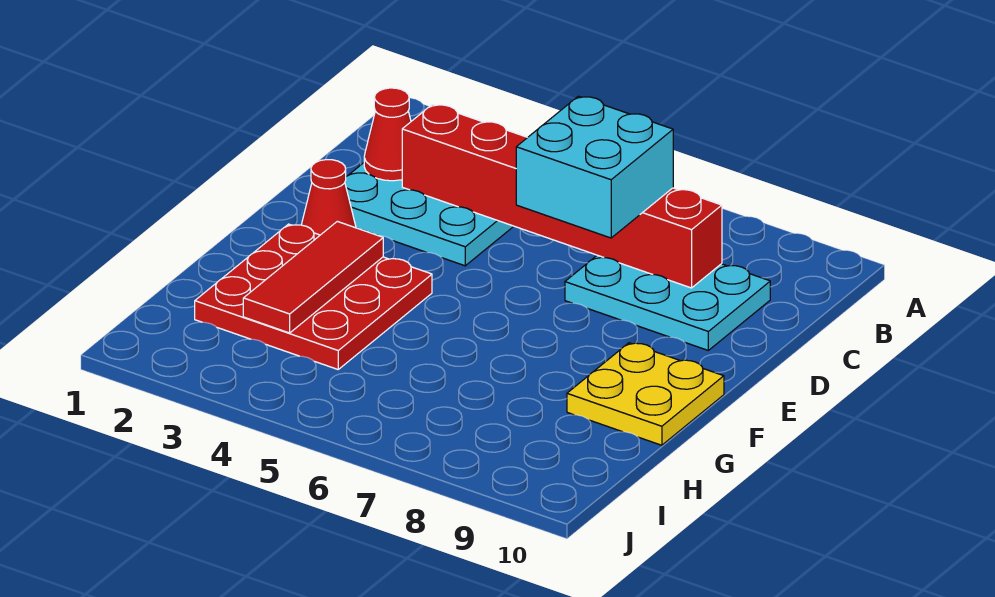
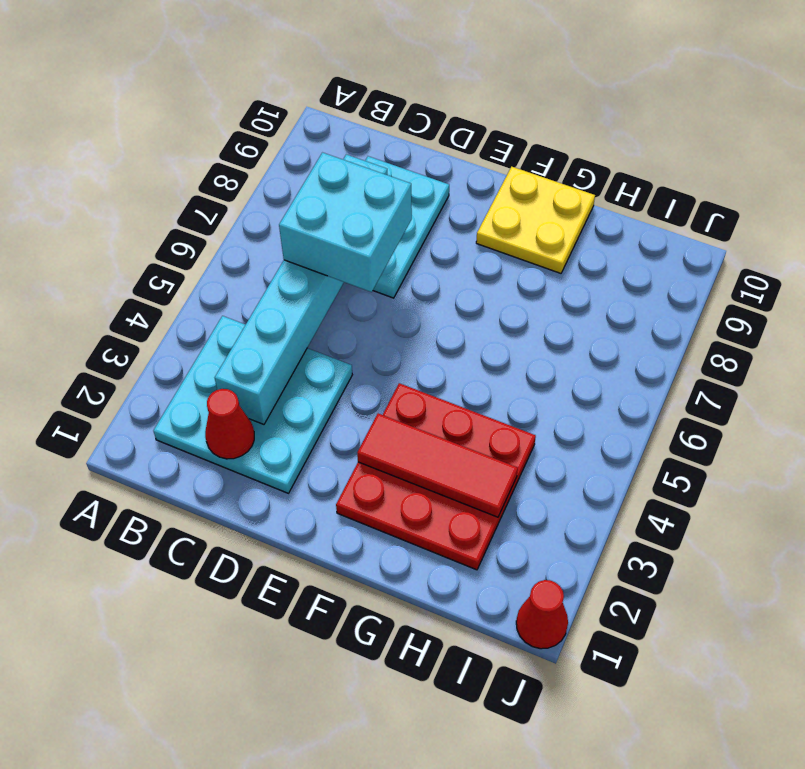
red brick C3:C8 level 2 -> cyan brick C3:C8 level 2
red cone E2 level 1 -> red cone J1 level 1

